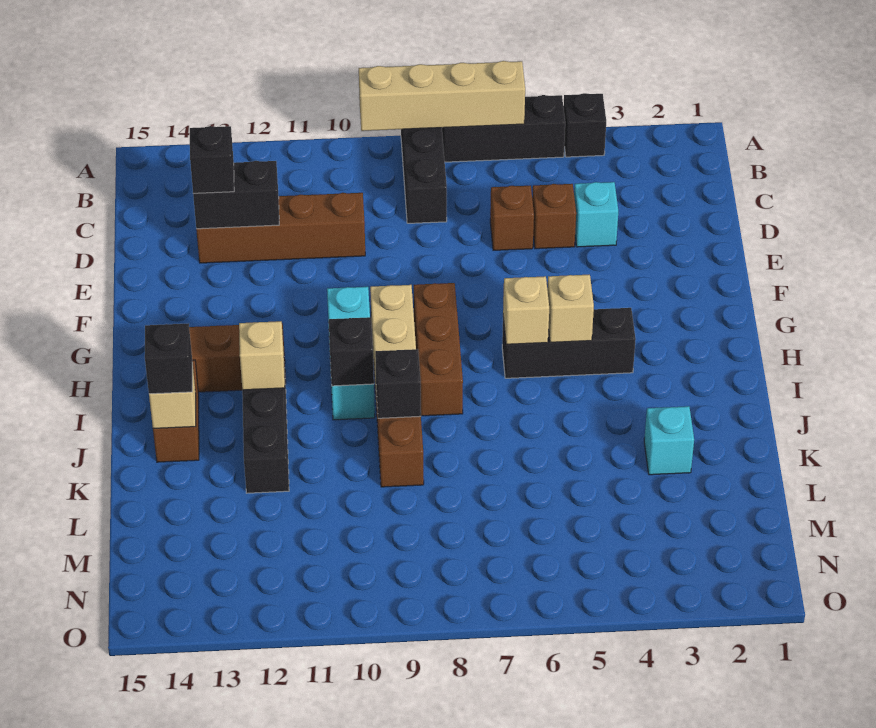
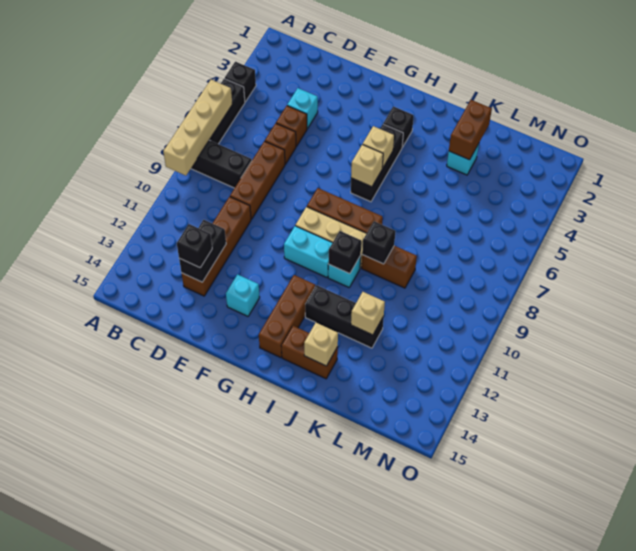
none -> brown brick D7:D9 level 1
none -> cyan brick F13 level 1
tan brick I12 level 2 -> tan brick K12 level 2
black brick J14 level 3 -> black brick H3 level 1
none -> brown brick K2:K3 level 2

